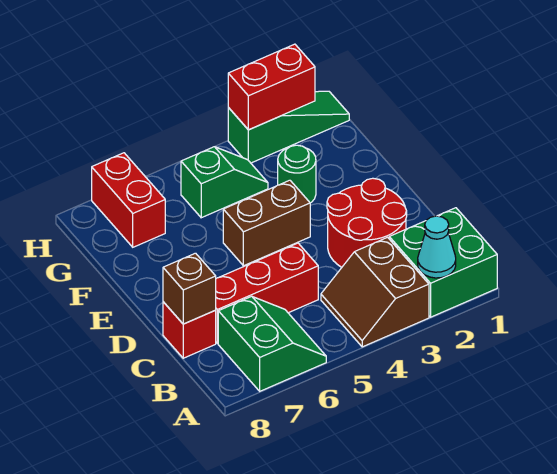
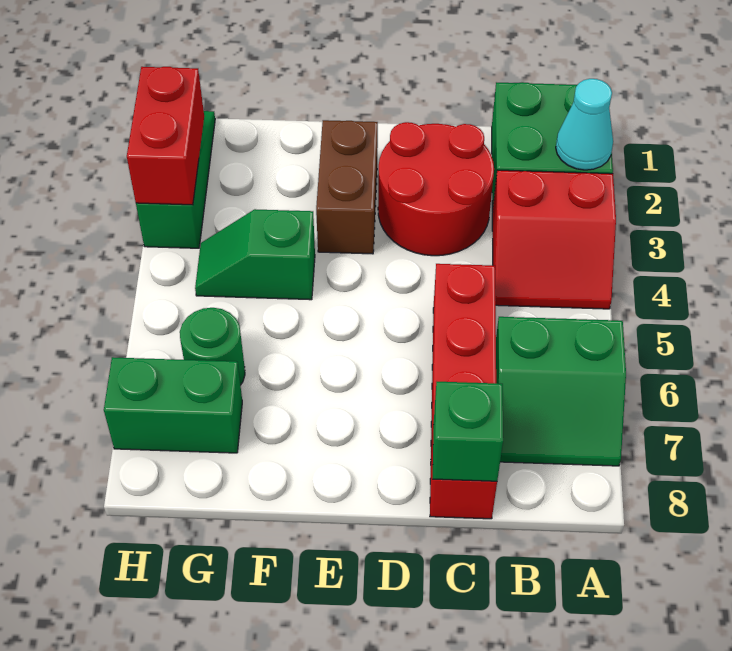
brown slope A3:B4 level 1 top 3 -> red slope A3:B4 level 1 top 3
green slope A6:B7 level 1 top 7 -> green slope A6:B7 level 1 top 6
brown brick C8 level 2 -> green brick C8 level 2
brown brick E4:E5 level 1 -> brown brick E2:E3 level 1
green round brick F3 level 1 -> green round brick G6 level 1
green slope G4:G5 level 1 top 5 -> green slope F4:G4 level 1 top F
red brick G7:H7 level 1 -> green brick G7:H7 level 1

